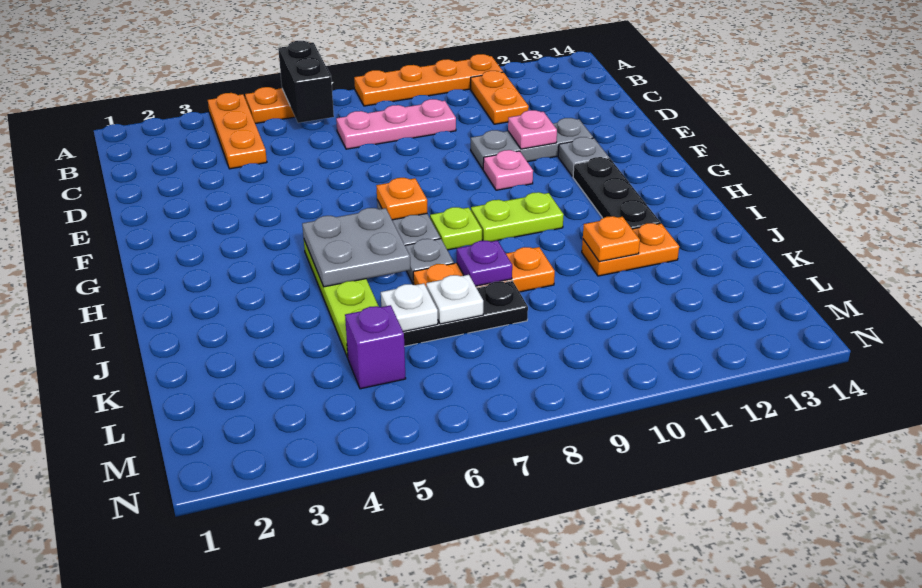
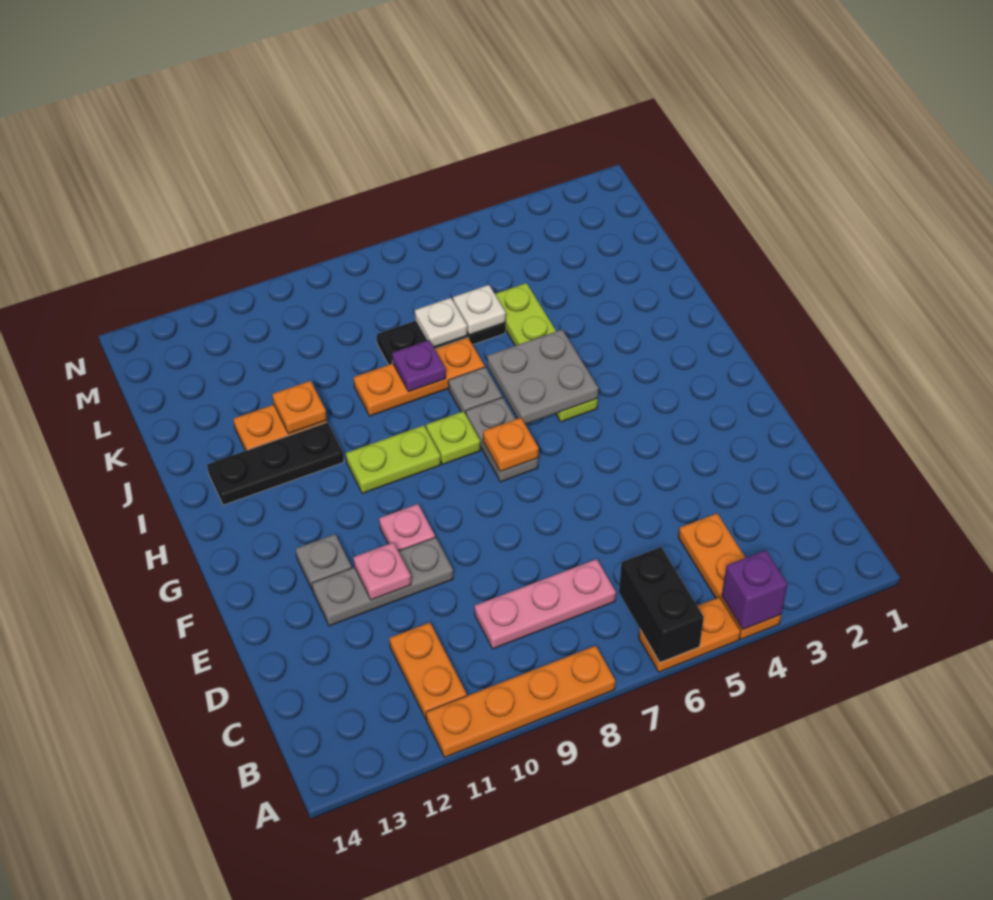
black plate G12:I12 level 1 -> black plate I11:I13 level 1
purple brick L5 level 1 -> purple brick A4 level 2

